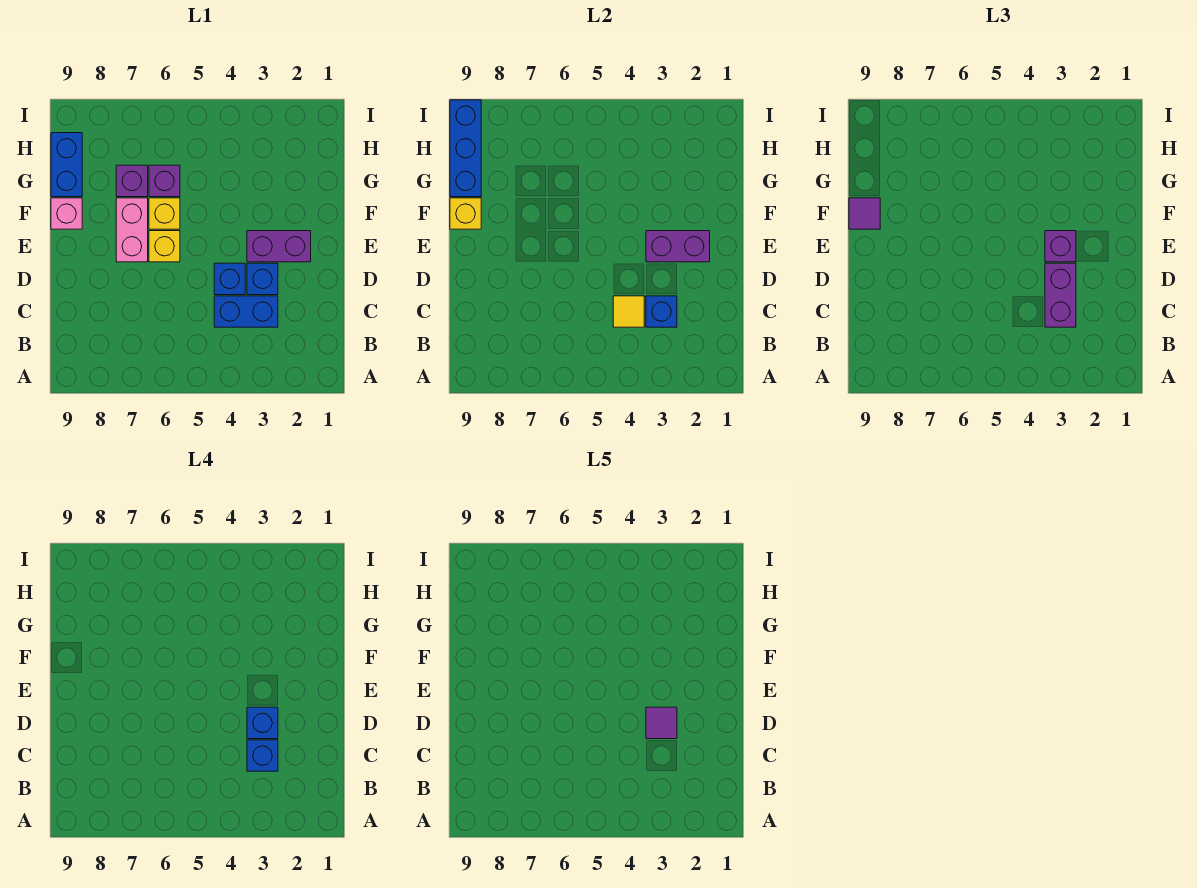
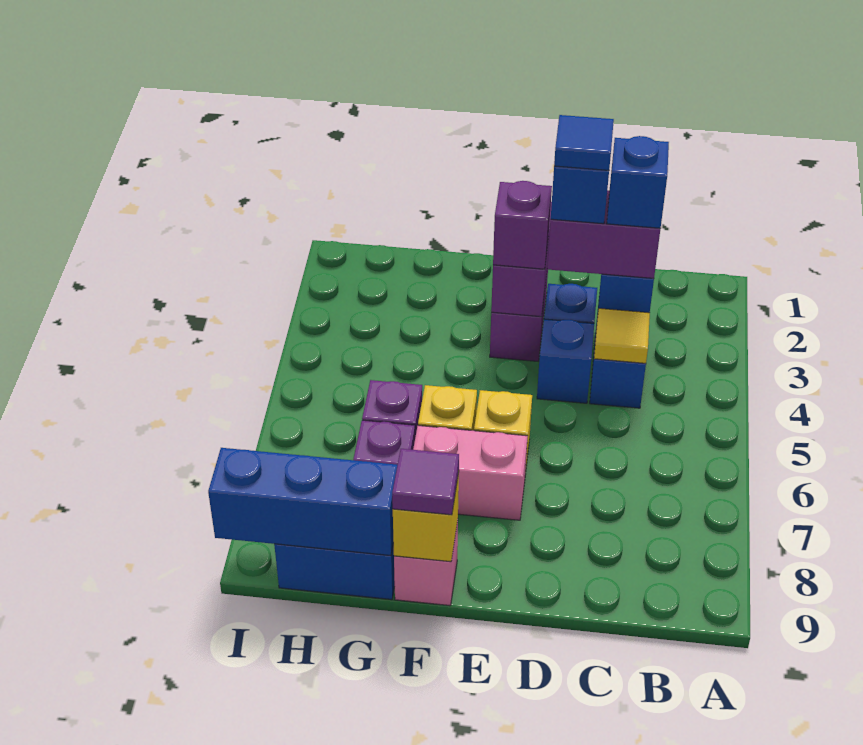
purple tile D3 level 5 -> blue tile D3 level 5

